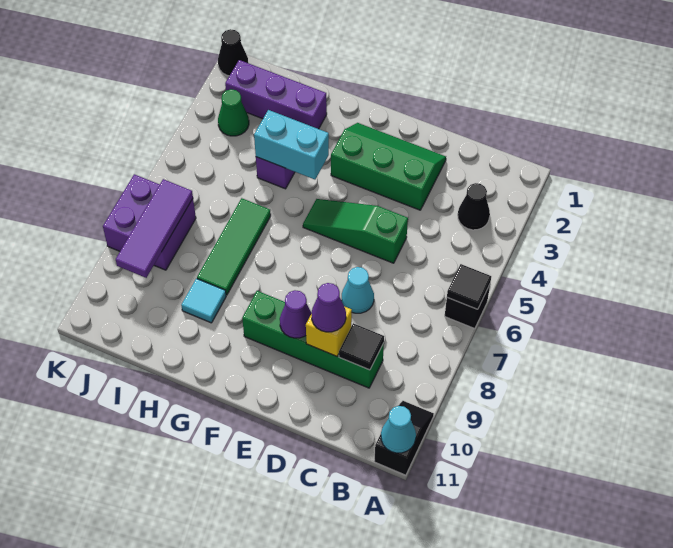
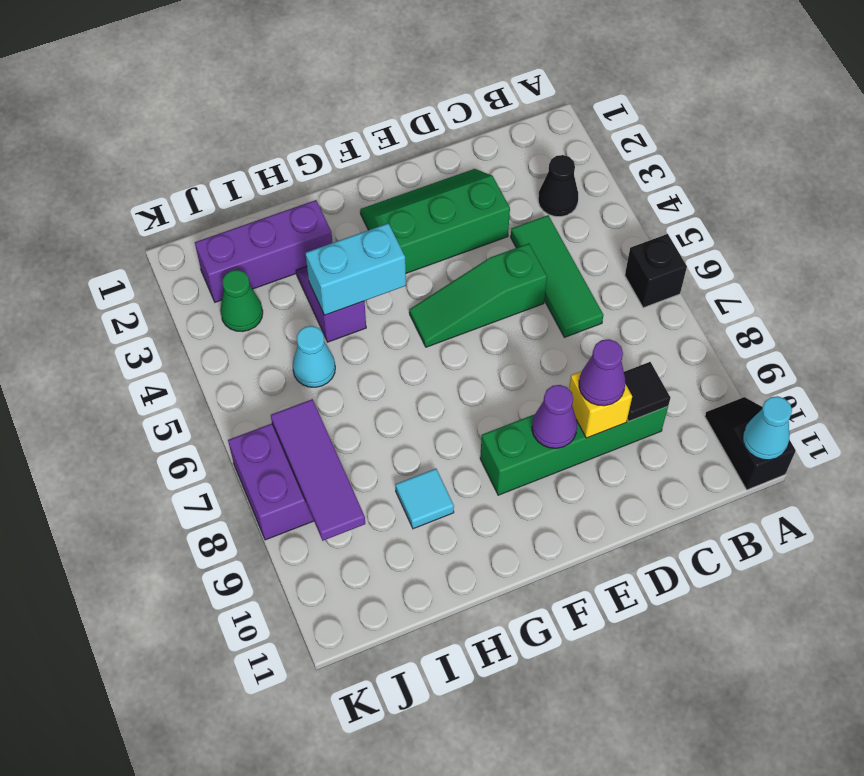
black tile A6 level 2 -> none
cyan cone D7 level 1 -> cyan cone I5 level 1
green tile H6:H8 level 1 -> green tile C4:C6 level 1
black cone K1 level 1 -> none

